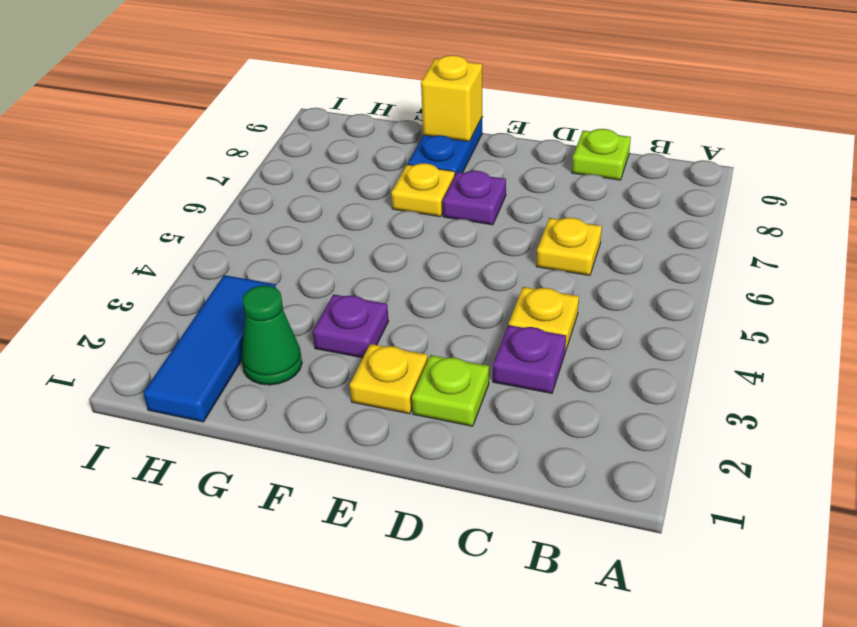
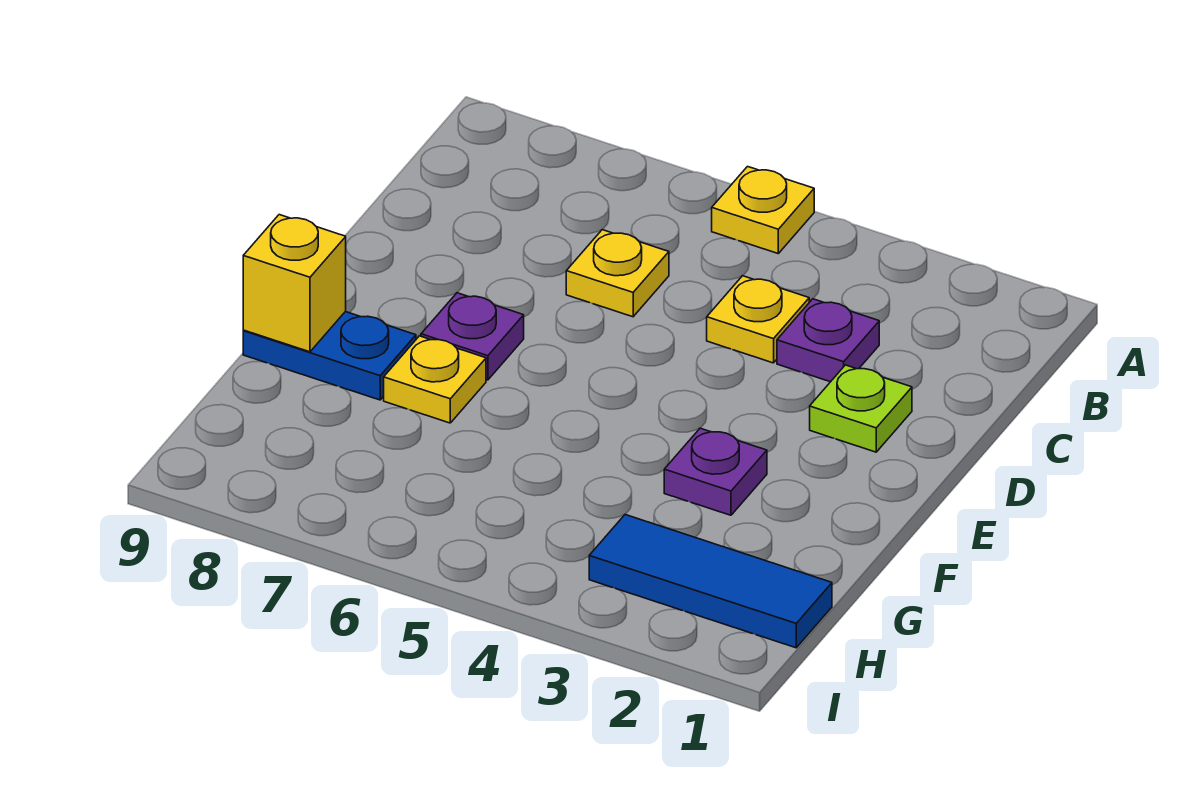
lime plate C9 level 1 -> none
yellow plate E2 level 1 -> yellow plate A5 level 1
green cone G2 level 1 -> none

